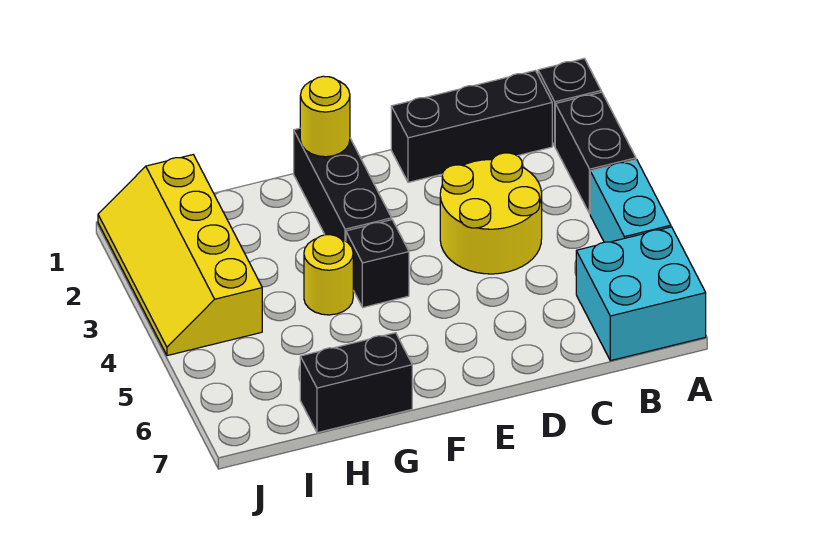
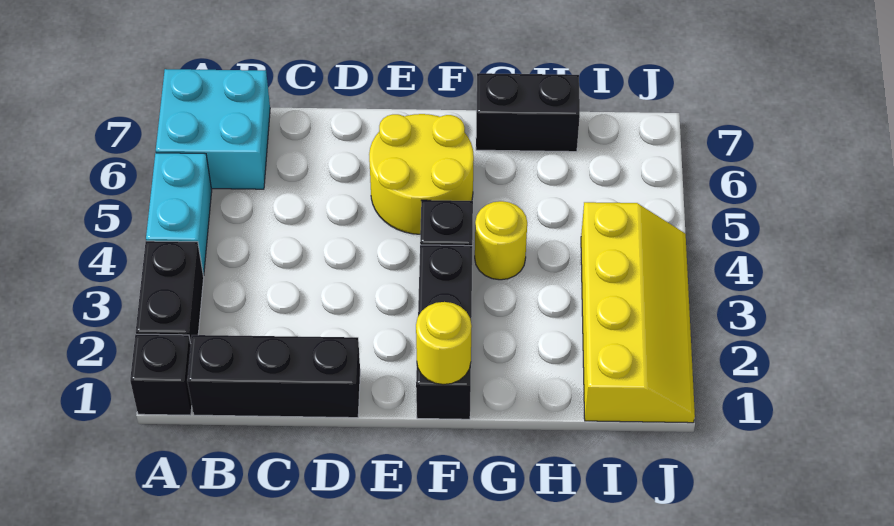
yellow round brick C3:D4 level 1 -> yellow round brick E5:F6 level 1

